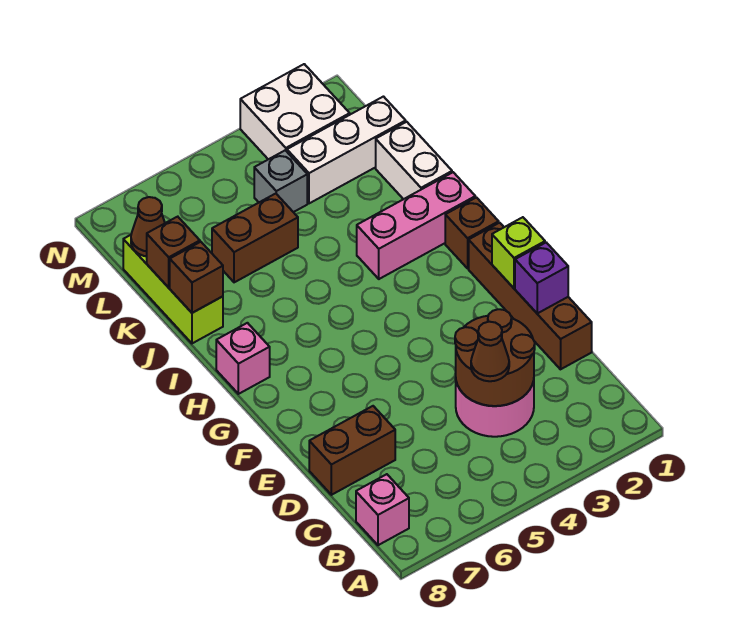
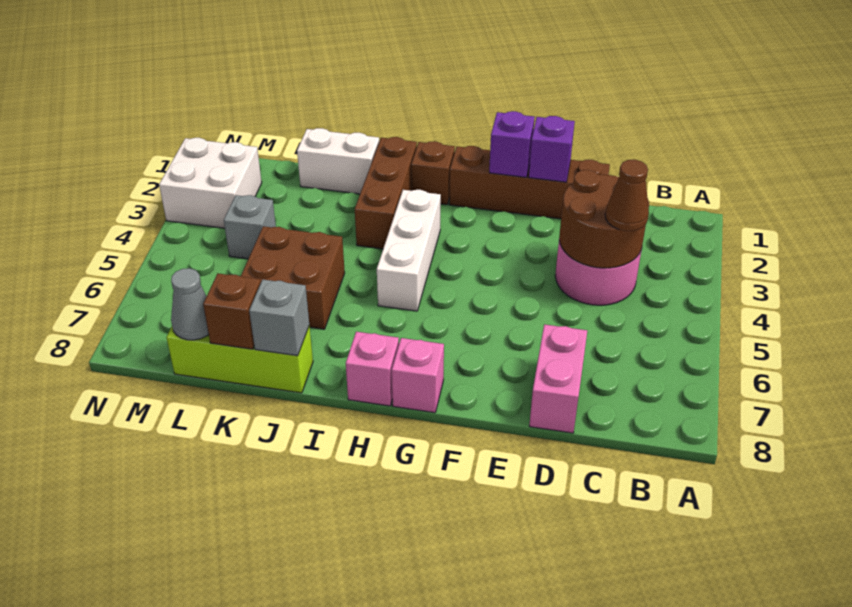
pink brick B8 level 1 -> pink brick G8 level 1
brown brick D7:D8 level 1 -> pink brick D7:D8 level 1
lime brick F1 level 2 -> purple brick F1 level 2
pink brick I1:I3 level 1 -> brown brick I1:I3 level 1
brown brick J8 level 2 -> grey brick J8 level 2
brown brick K5:K6 level 1 -> brown brick J5:K6 level 1
white brick L1:L3 level 1 -> white brick H3:H5 level 1
brown cone L8 level 2 -> grey cone L8 level 2

